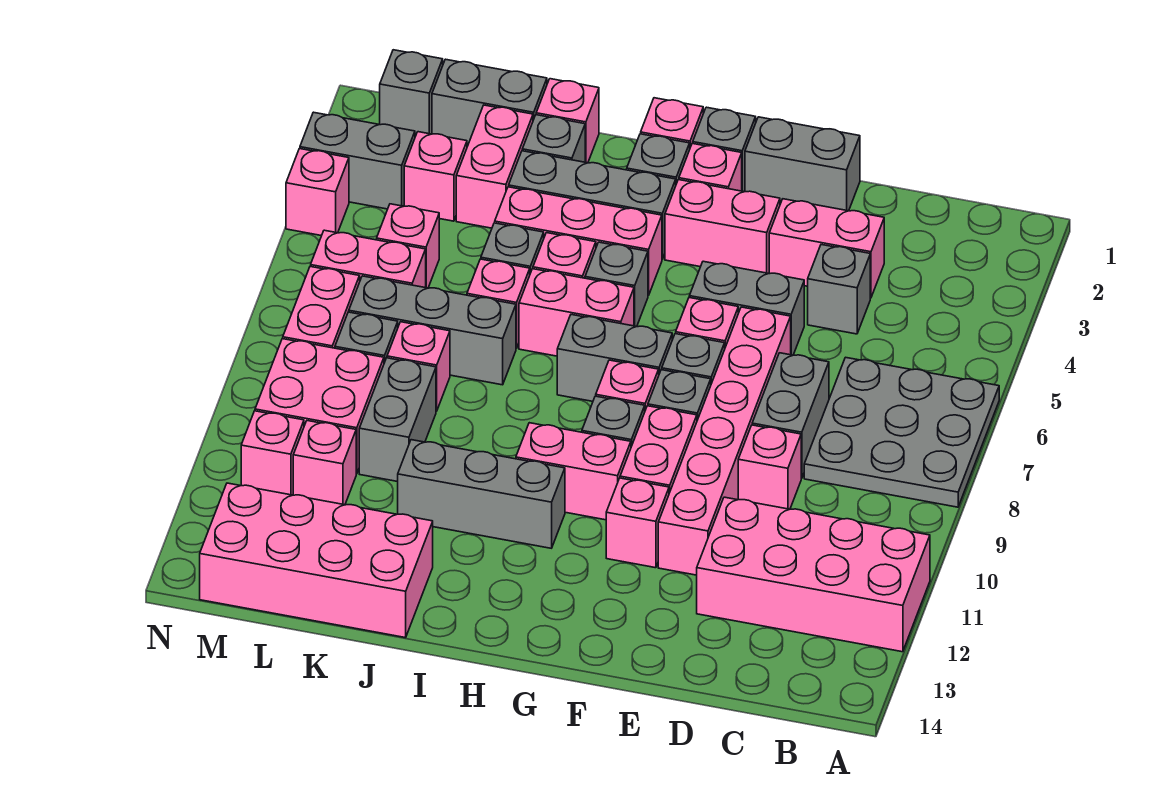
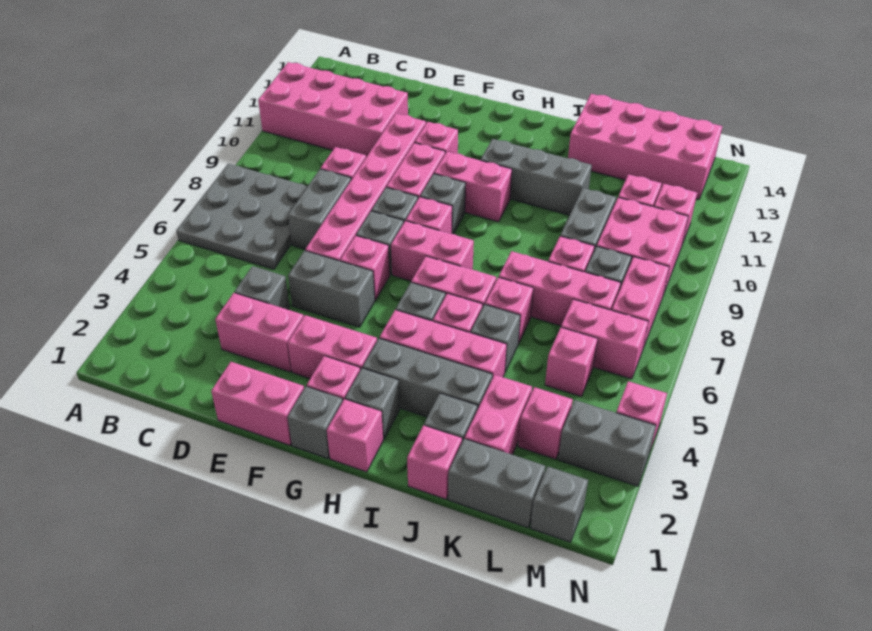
grey brick E1:F1 level 1 -> pink brick E1:F1 level 1
grey brick G7:H7 level 1 -> pink brick G7:H7 level 1
grey brick J7:L7 level 1 -> pink brick J7:L7 level 1

